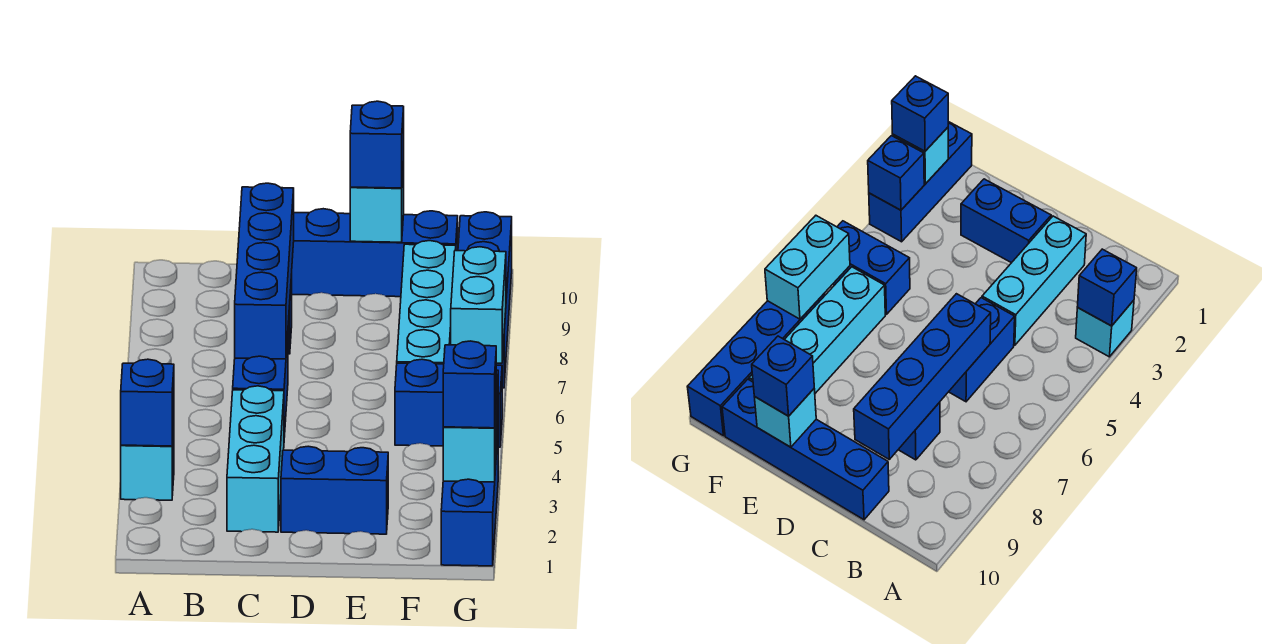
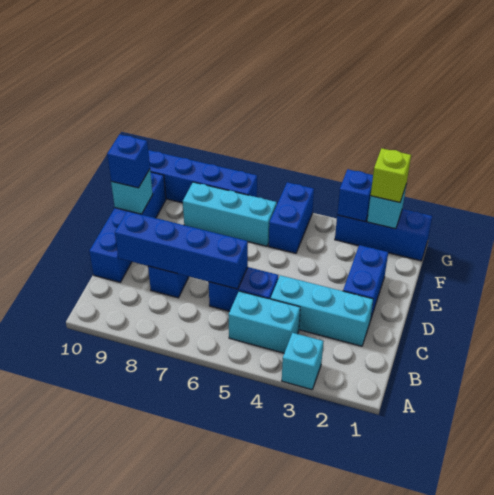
blue brick A3 level 2 -> none
cyan brick F6:F9 level 1 -> cyan brick F6:F8 level 1
blue brick G2 level 3 -> lime brick G2 level 3
cyan brick G6:G7 level 2 -> cyan brick B4:B5 level 1

